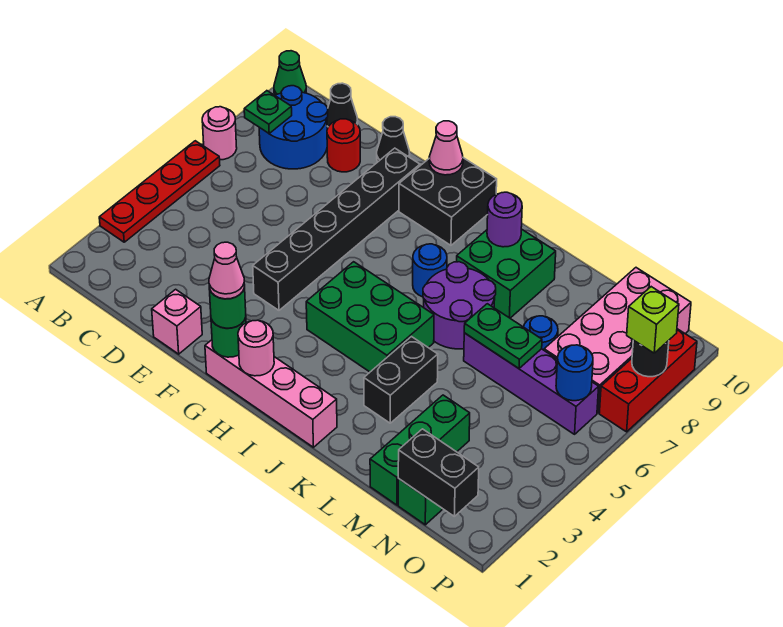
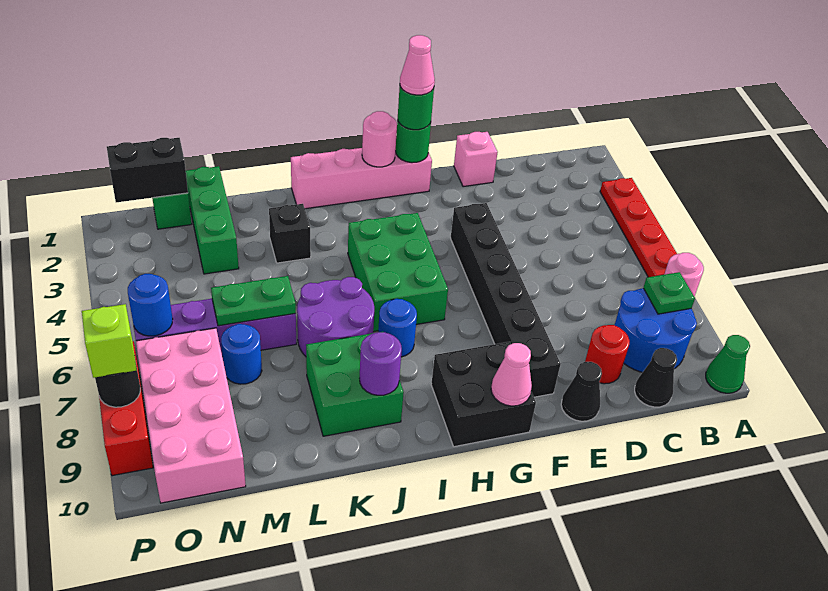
green brick H4:J5 level 1 -> green brick H4:I6 level 1
black brick K3:K4 level 1 -> black brick K3 level 1

